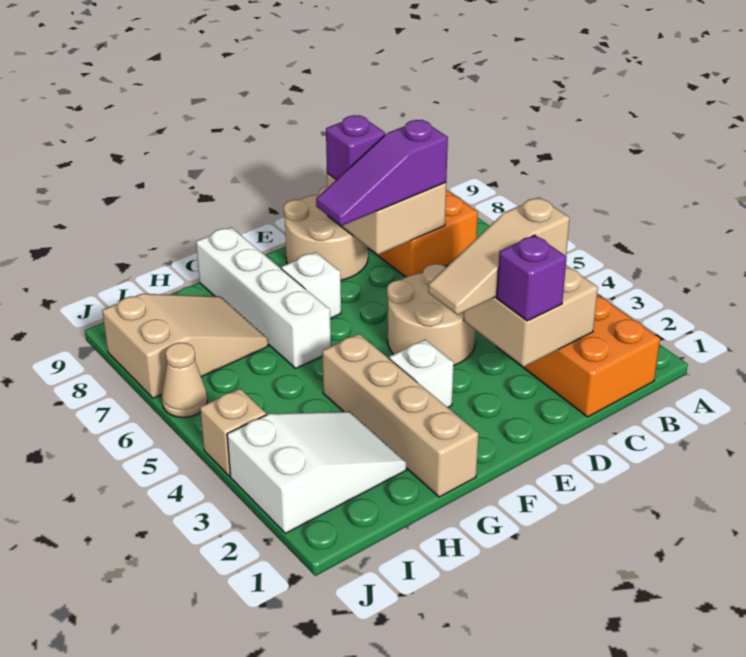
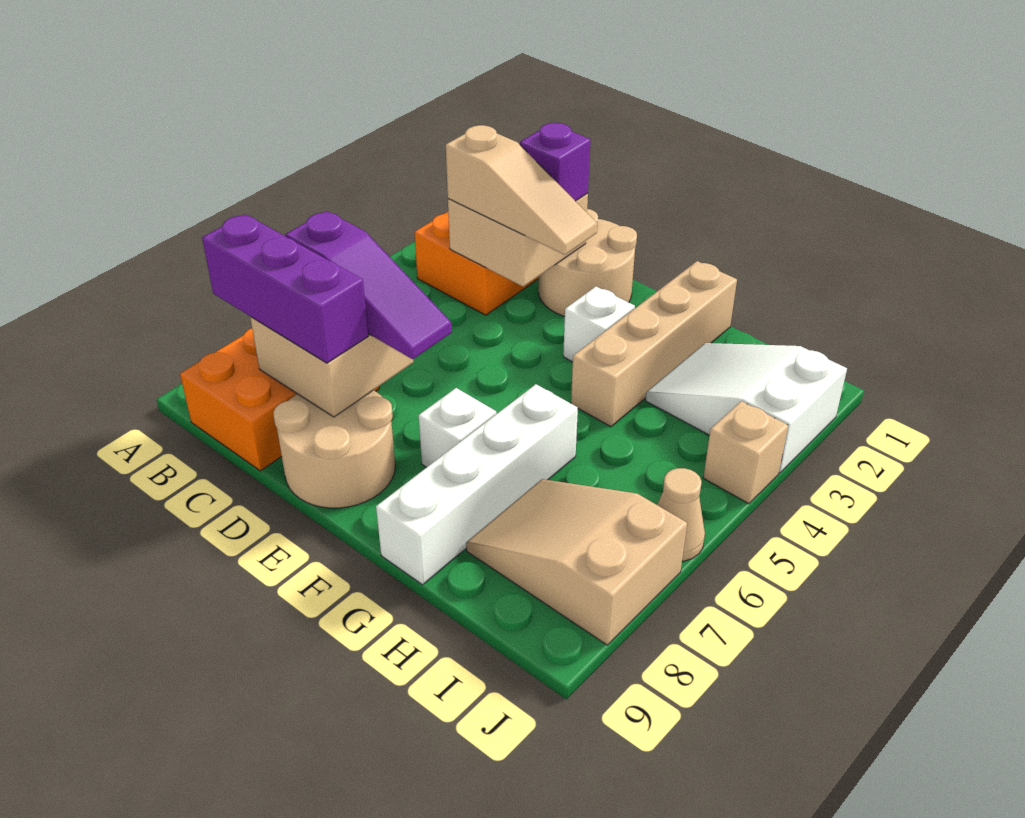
tan round brick D4:E5 level 1 -> tan round brick D1:E2 level 1
purple brick D8 level 3 -> purple brick B8:D8 level 3

